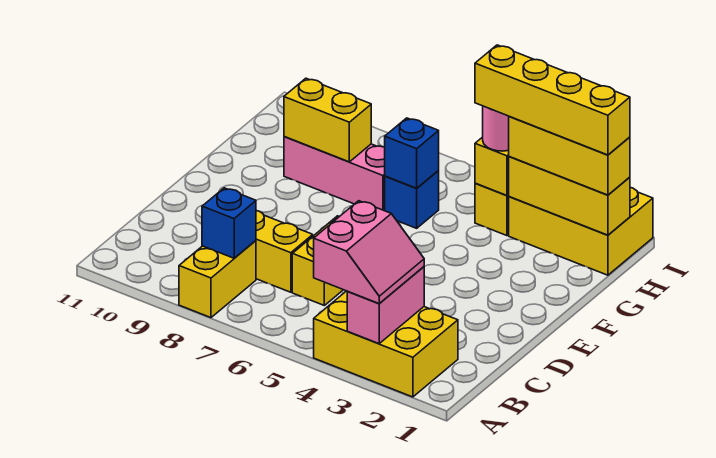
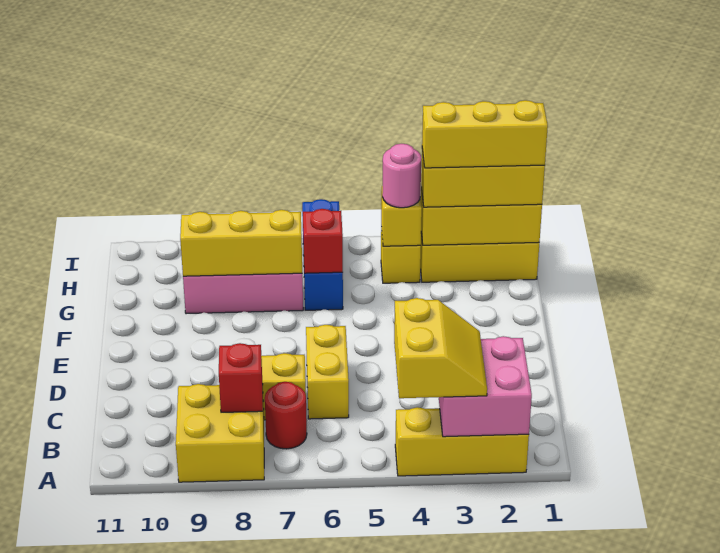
yellow brick A2:B4 level 1 -> yellow brick A2:A4 level 1
pink brick A3:B3 level 2 -> pink brick A2:B3 level 2
pink slope A3:B4 level 3 top 4 -> yellow slope A3:B4 level 3 top 4
yellow brick A8:B8 level 1 -> yellow brick A8:B9 level 1
none -> red round brick B7 level 1
blue brick B8 level 2 -> red brick B8 level 2
blue brick G6 level 1 -> blue brick G6:I6 level 1
blue brick G6 level 2 -> red brick G6 level 2
yellow brick G8:G9 level 2 -> yellow brick G7:G9 level 2
yellow brick H1:H4 level 4 -> yellow brick H1:H3 level 4

